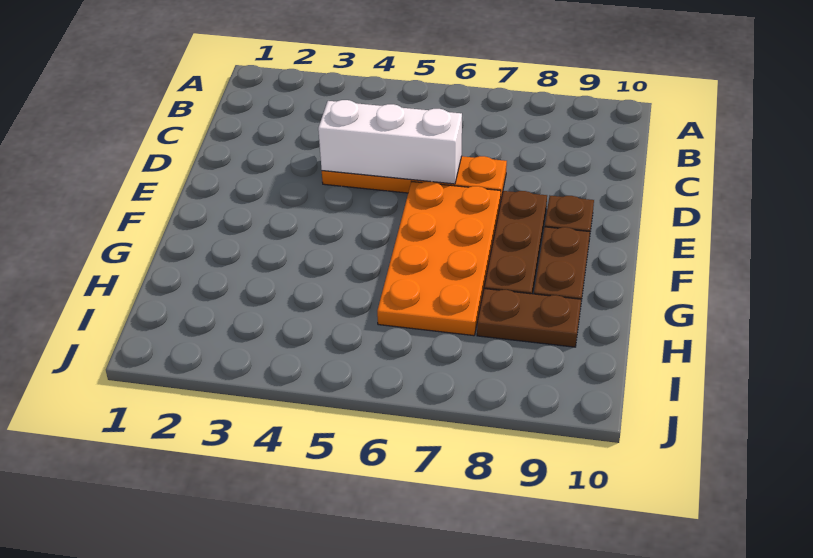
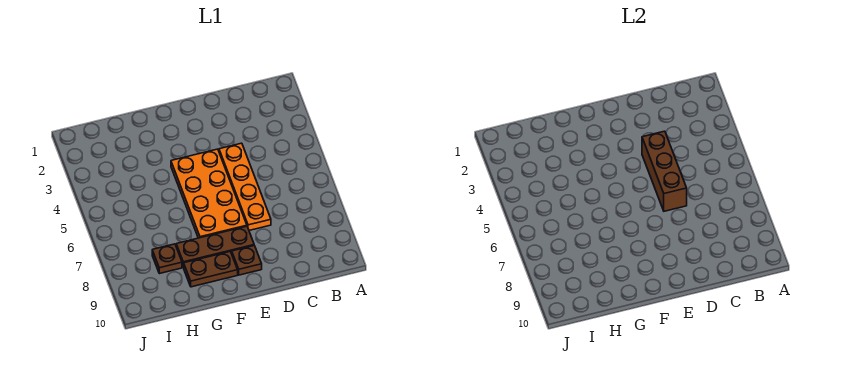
white brick D4:D6 level 2 -> brown brick D4:D6 level 2
orange plate E6:H7 level 1 -> orange plate E4:F7 level 1
brown plate H8:H9 level 1 -> brown plate H8 level 1

